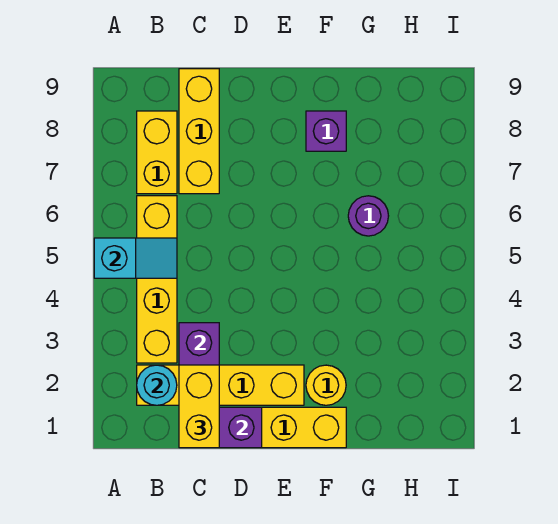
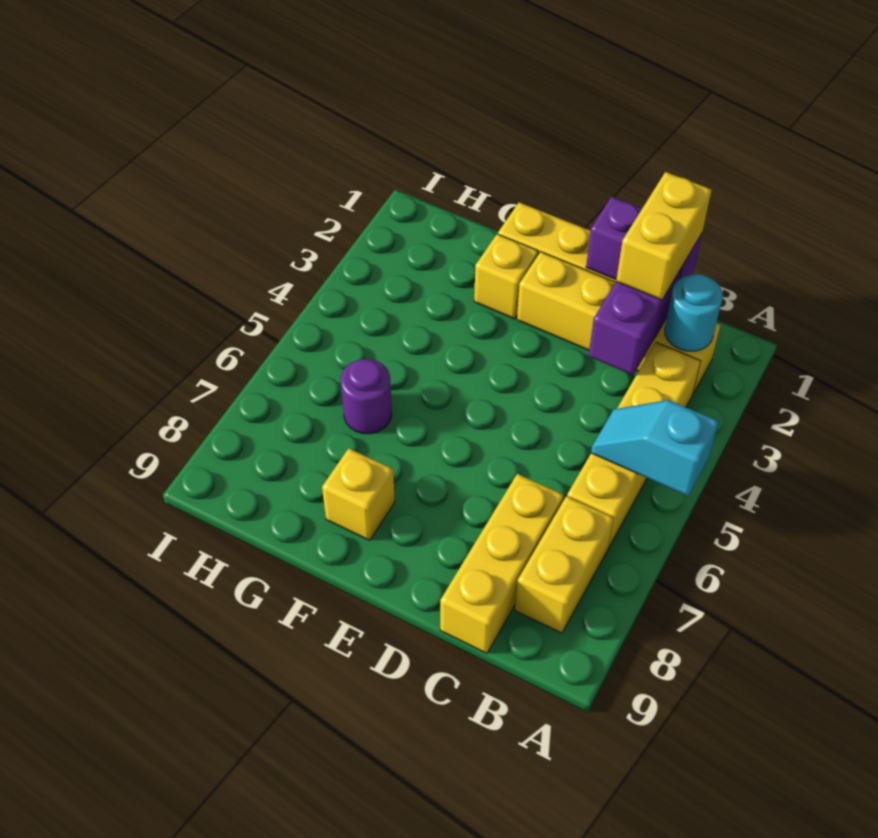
yellow round brick F2 level 1 -> yellow brick F2 level 1
purple brick F8 level 1 -> yellow brick F8 level 1

